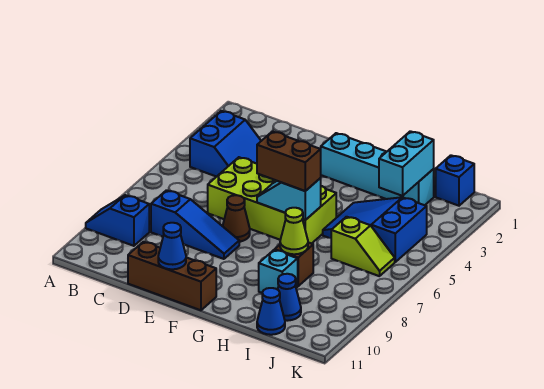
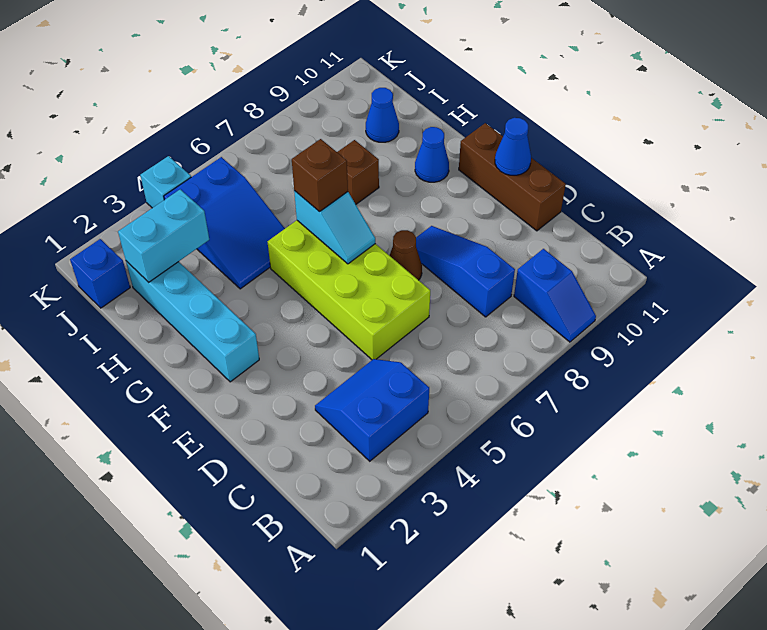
brown brick F6:G6 level 3 -> brown brick G6 level 3
lime cone H8 level 2 -> none
cyan brick H9 level 1 -> cyan brick K4 level 1
lime slope I6:J6 level 1 top I -> none
blue cone I11 level 1 -> blue cone G10 level 1

